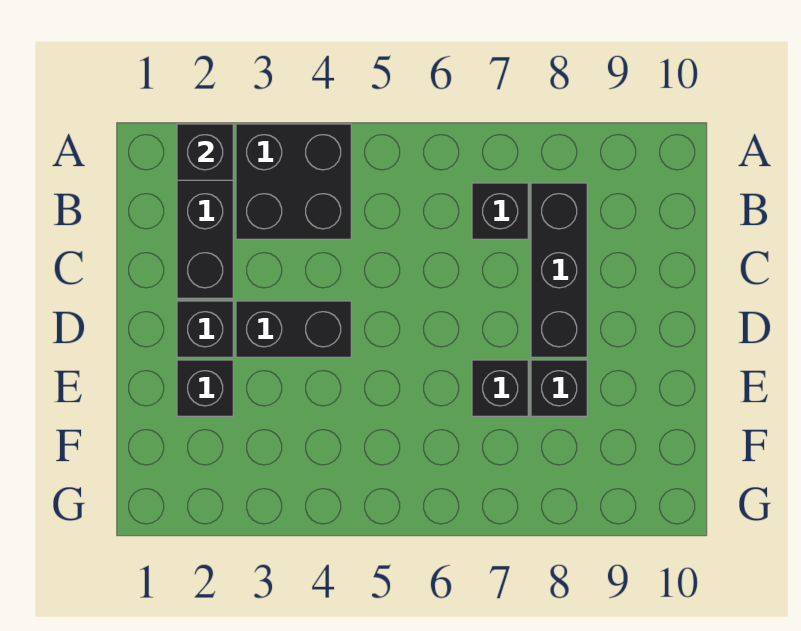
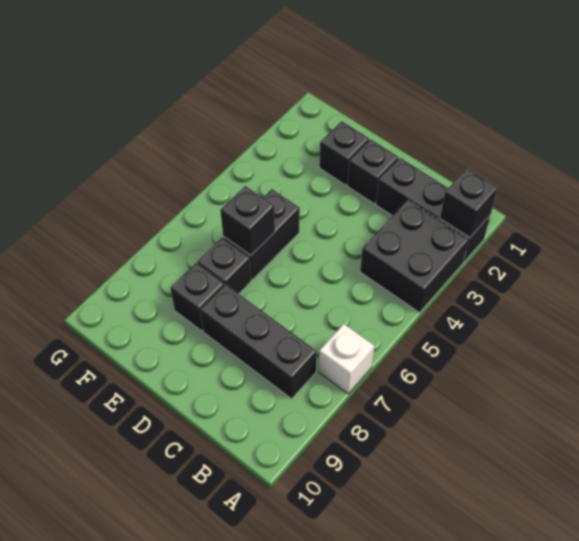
none -> white brick A7 level 1
black brick B7 level 1 -> black brick E6 level 2
black brick D3:D4 level 1 -> black brick E5:E6 level 1

